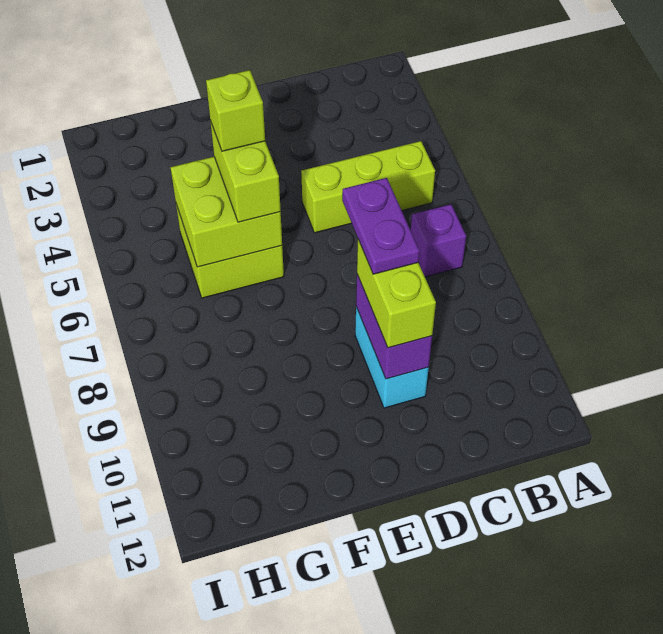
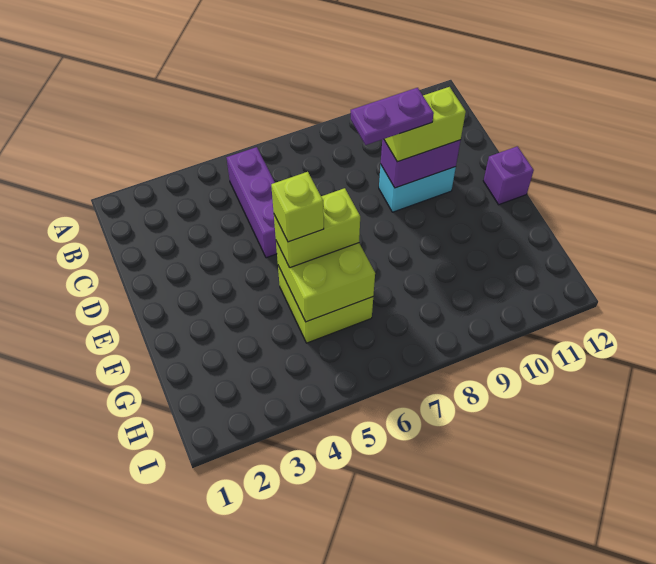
lime brick B5:D5 level 1 -> purple brick B5:D5 level 1
purple brick B7 level 1 -> purple brick E12 level 1

